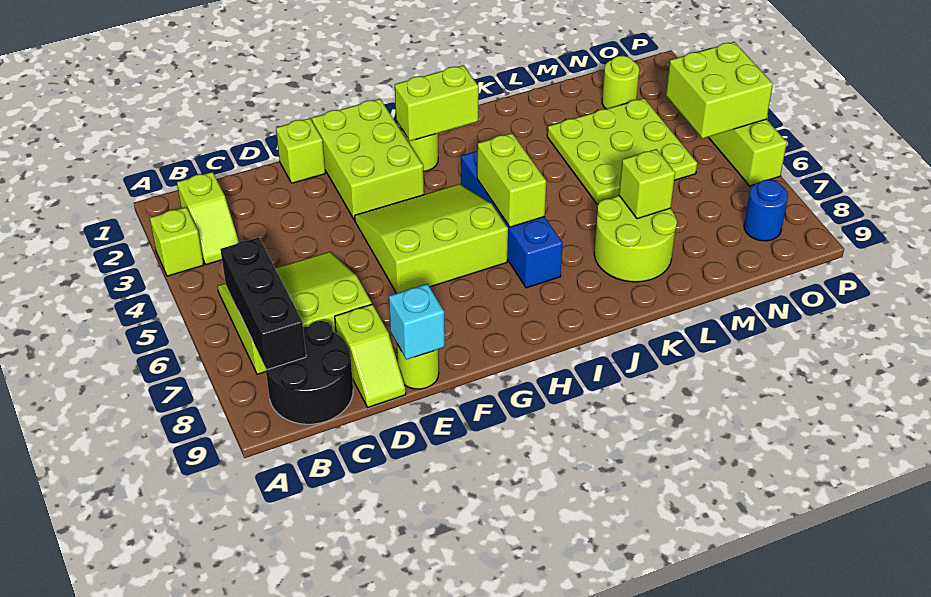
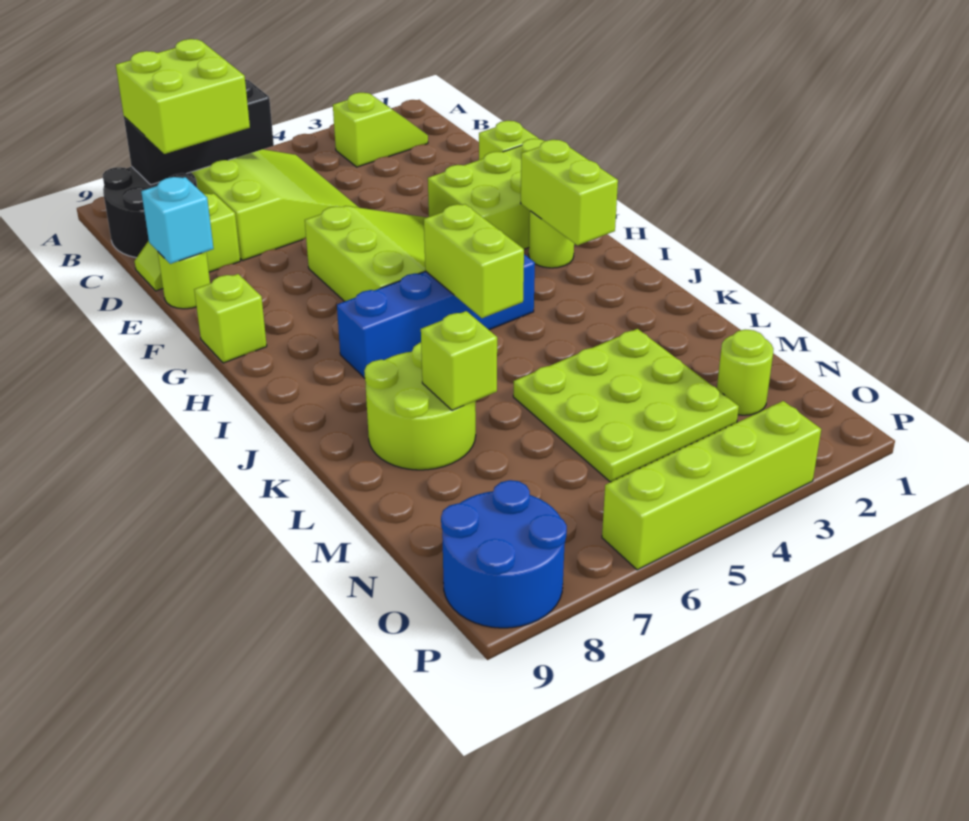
lime brick A3 level 1 -> lime brick G9 level 1
lime slope B2:B3 level 1 top 2 -> lime slope B2:B3 level 1 top 3
lime brick I5:I6 level 2 -> lime brick I5:J5 level 2
lime brick O4:P5 level 2 -> lime brick B7:C8 level 3
blue round brick O8 level 1 -> blue round brick O8:P9 level 1

